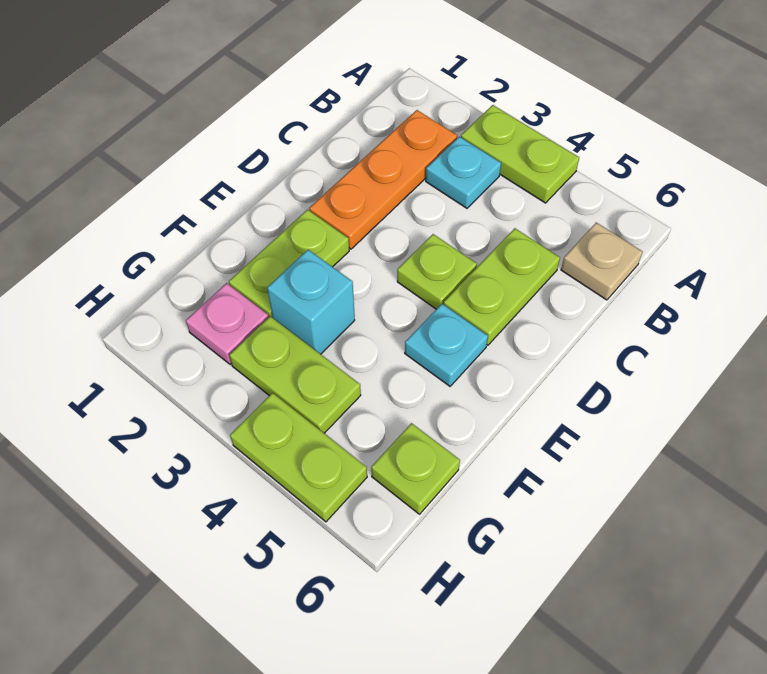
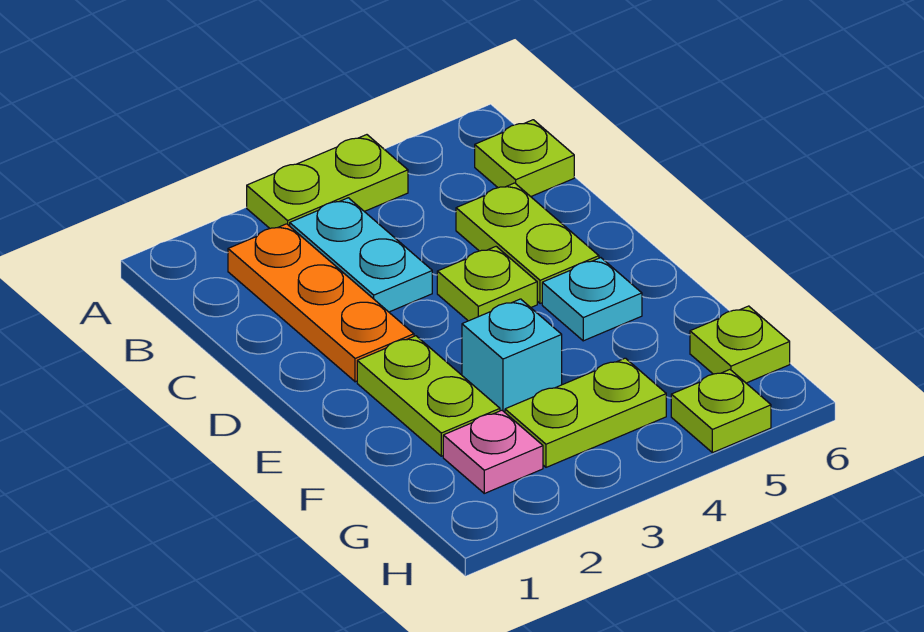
cyan plate B3 level 1 -> cyan plate B3:C3 level 1
tan plate B6 level 1 -> lime plate B6 level 1
lime plate H4:H5 level 1 -> lime plate H5 level 1

